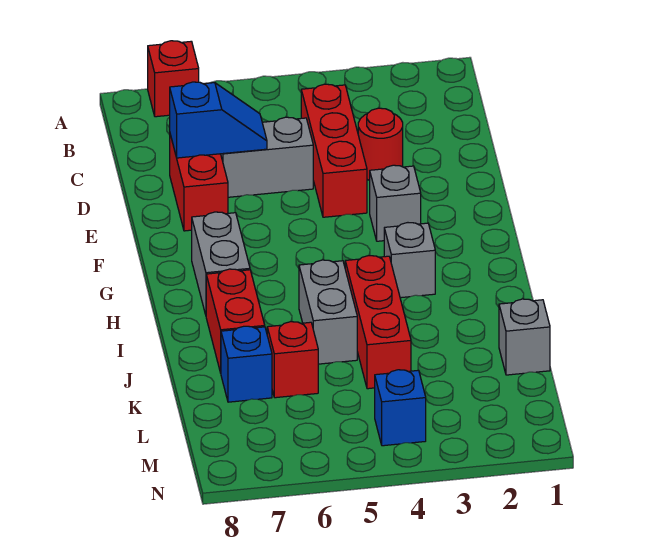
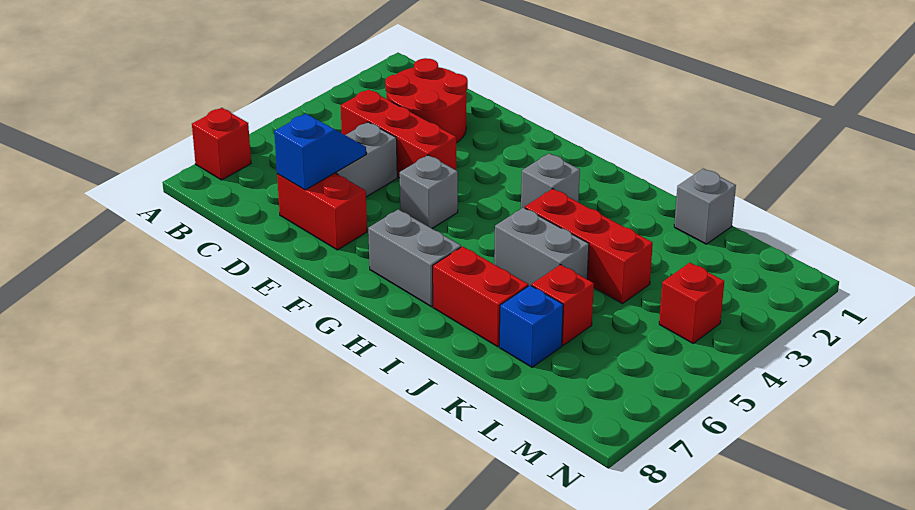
red round brick D3 level 1 -> red round brick C2:D3 level 1
grey brick F3 level 1 -> grey brick F5 level 1
blue brick M4 level 1 -> red brick M4 level 1

